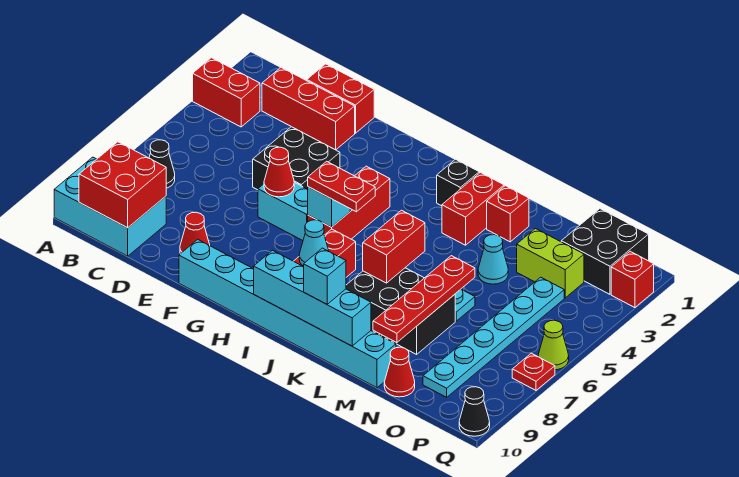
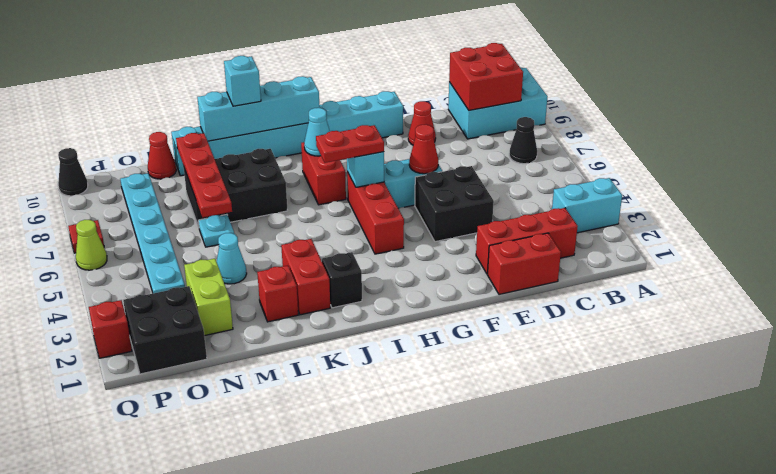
red brick A3:B3 level 1 -> cyan brick A3:B3 level 1
red brick K6:K7 level 2 -> none
lime brick N3:O3 level 1 -> lime brick N2:N3 level 1

